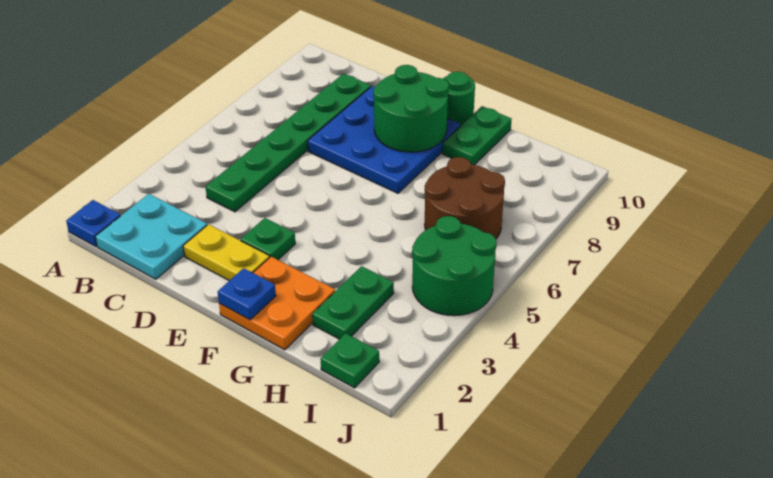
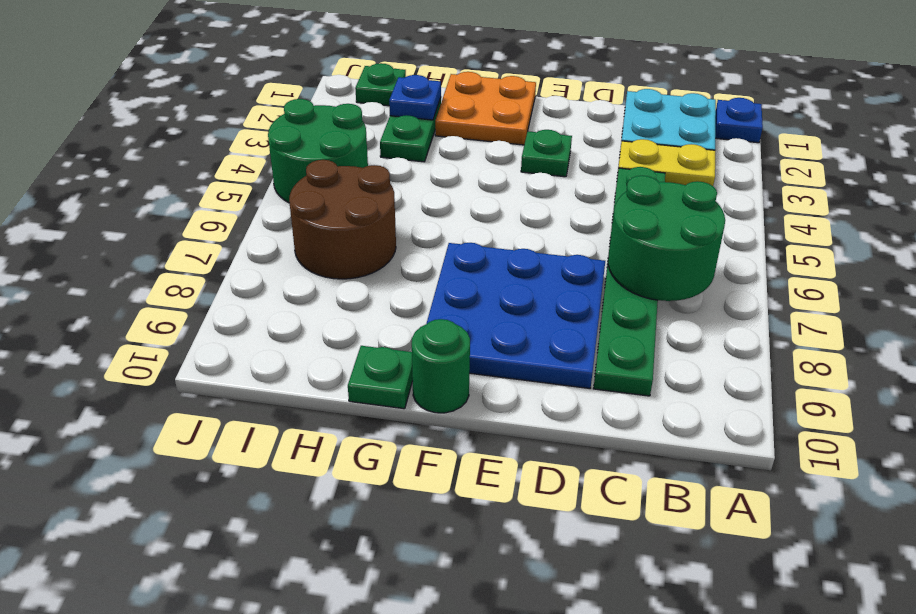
yellow plate D2:E2 level 1 -> yellow plate B3:C3 level 1
green round brick E8:F9 level 2 -> green round brick B6:C7 level 2
blue plate F1 level 2 -> blue plate H2 level 2
green plate G9:G10 level 1 -> green plate G10 level 1

